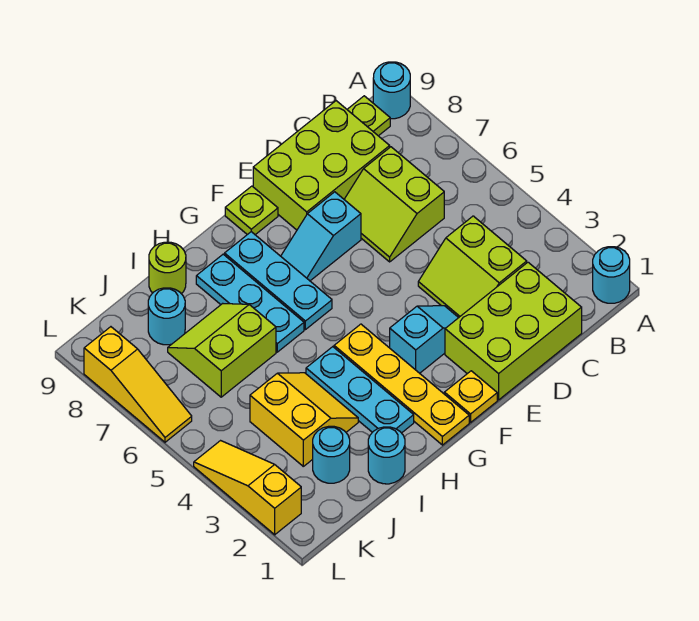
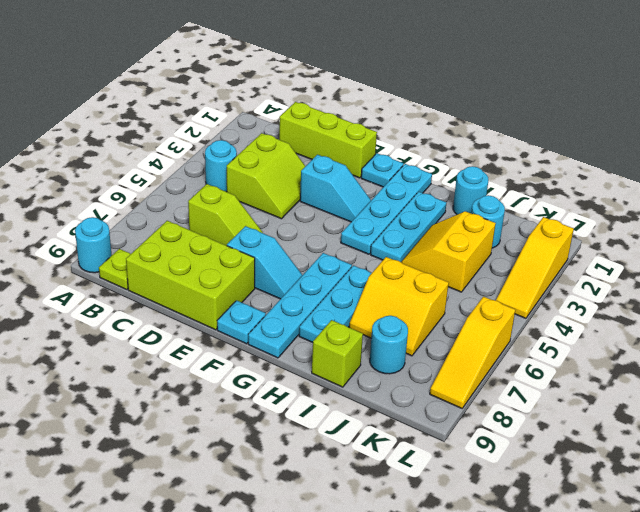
cyan round brick A1 level 1 -> cyan round brick B4 level 1
lime brick C1:E2 level 1 -> lime brick C1:E1 level 1
lime slope C6:D7 level 1 top C -> lime slope C6:D6 level 1 top C
cyan slope E3:F3 level 1 top F -> cyan slope E3:F3 level 1 top E
yellow plate F1 level 1 -> cyan plate F1 level 1
lime plate F9 level 1 -> cyan plate F9 level 1
yellow plate G1:G4 level 1 -> cyan plate G1:G4 level 1
cyan plate G6:G8 level 1 -> cyan plate G6:G9 level 1
lime slope I6:J7 level 1 top 6 -> yellow slope I6:J7 level 1 top 6
lime round brick I9 level 1 -> lime brick I9 level 1
yellow slope L6:L8 level 1 top 8 -> yellow slope L6:L8 level 1 top 6

